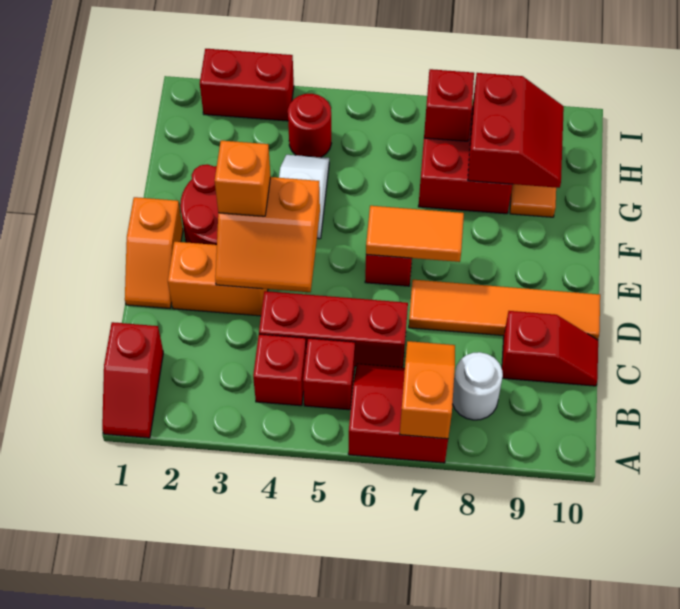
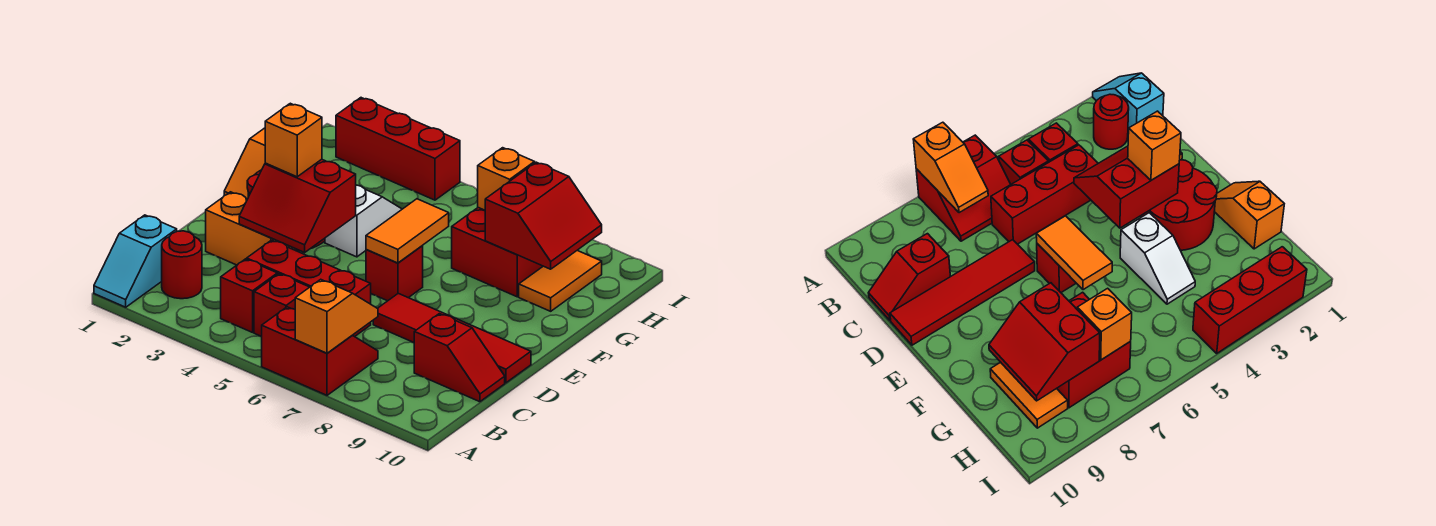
red slope A1:B1 level 1 top B -> cyan slope A1:B1 level 1 top B
white round brick B8 level 1 -> none
orange slope D1:E1 level 1 top E -> orange slope F1:G1 level 1 top G
orange slope D3:E4 level 2 top E -> red slope D3:E4 level 2 top E
orange tile D7:D10 level 1 -> red tile D7:D10 level 1
orange tile E6:E7 level 2 -> orange tile E6:F6 level 2
red round brick H4 level 1 -> red round brick B2 level 1
red brick H7 level 2 -> orange brick H7 level 2
red brick I2:I3 level 1 -> red brick I2:I4 level 1

